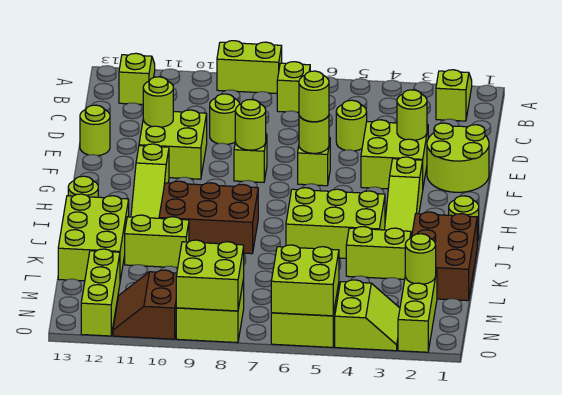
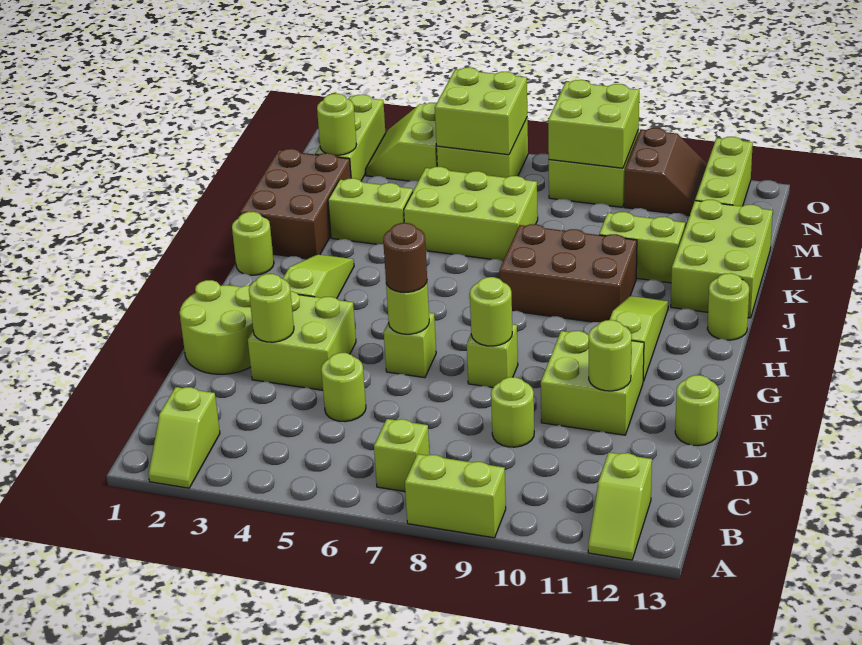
lime round brick F6 level 3 -> brown round brick F6 level 3
lime brick I4:J6 level 1 -> lime brick K5:L7 level 1

